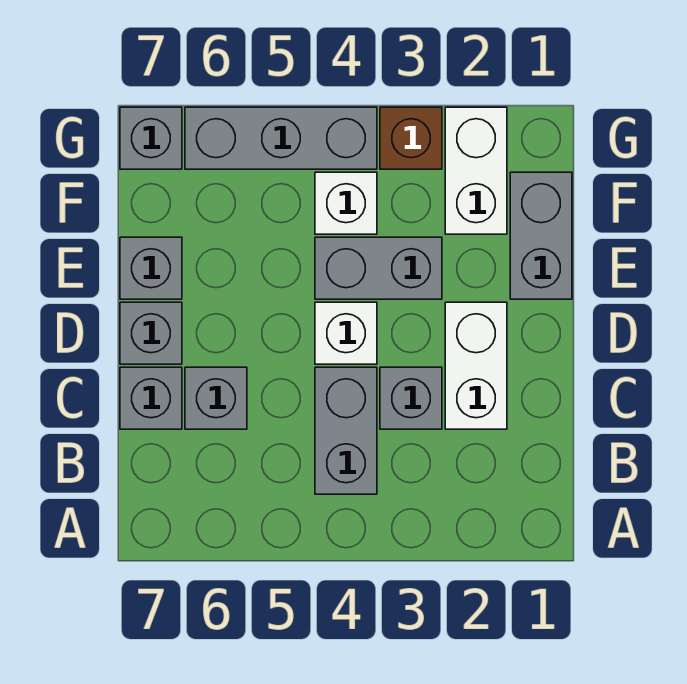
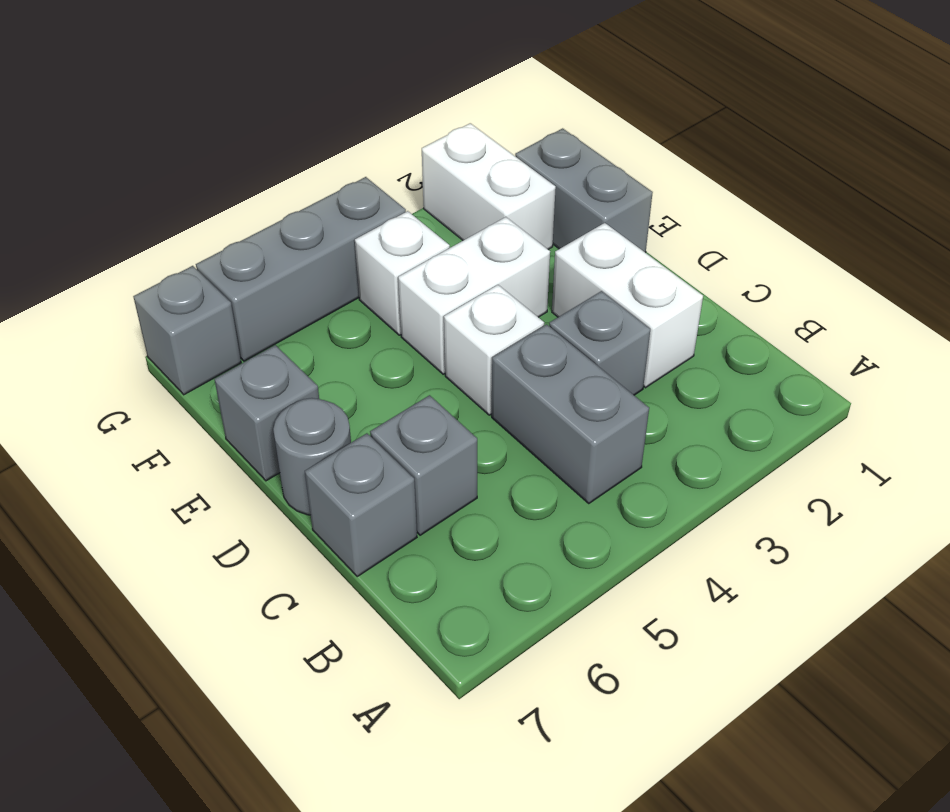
grey brick D7 level 1 -> grey round brick D7 level 1
grey brick E3:E4 level 1 -> white brick E3:E4 level 1
brown brick G3 level 1 -> none

